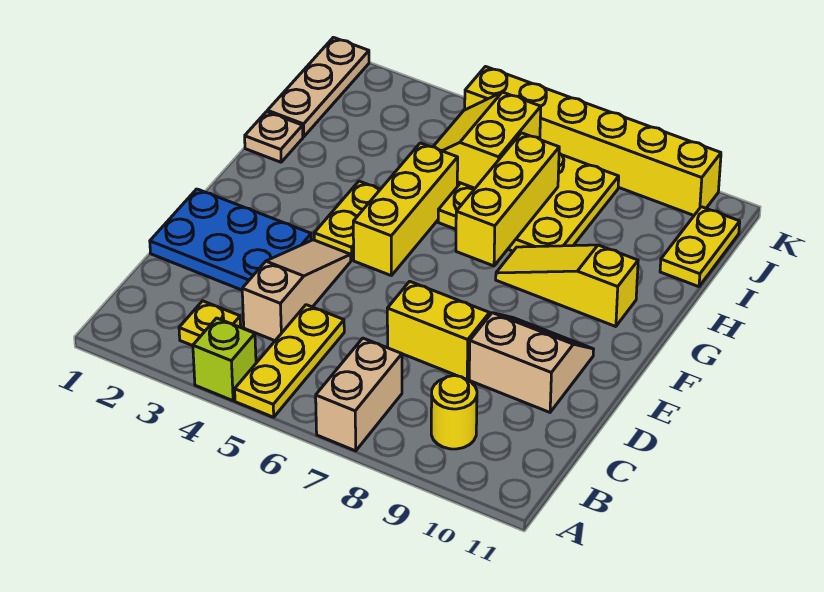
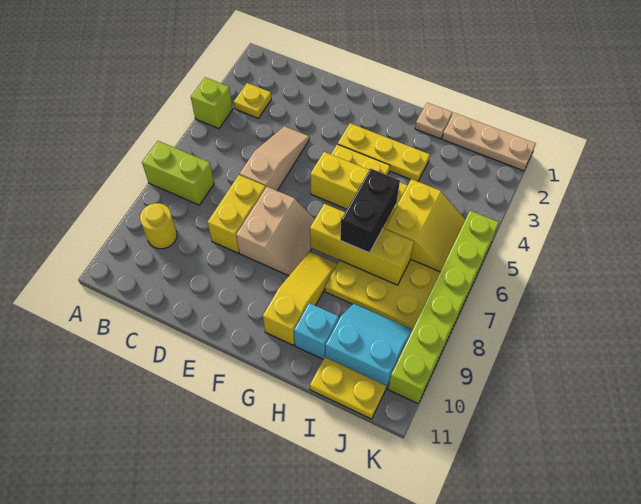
yellow plate A5:C5 level 1 -> yellow plate F3:H3 level 1
tan brick A7:B7 level 1 -> lime brick A7:B7 level 1
tan slope C4:E4 level 1 top C -> tan slope D4:D6 level 1 top 6
blue plate D1:E3 level 1 -> none
tan slope D9:E10 level 1 top D -> tan slope E7:F8 level 1 top E
none -> black brick H6:H7 level 3
none -> cyan brick H10 level 1
yellow slope I5:J6 level 2 top 6 -> yellow slope I5:J6 level 2 top I
none -> cyan slope I9:J10 level 1 top 10
yellow brick K5:K10 level 1 -> lime brick K5:K10 level 1

